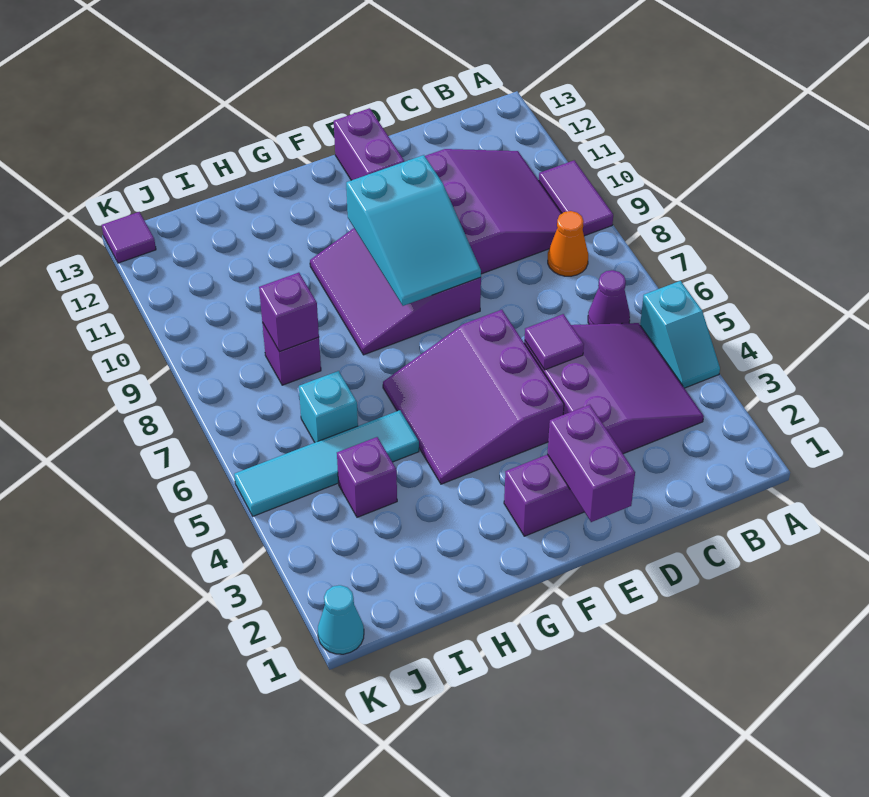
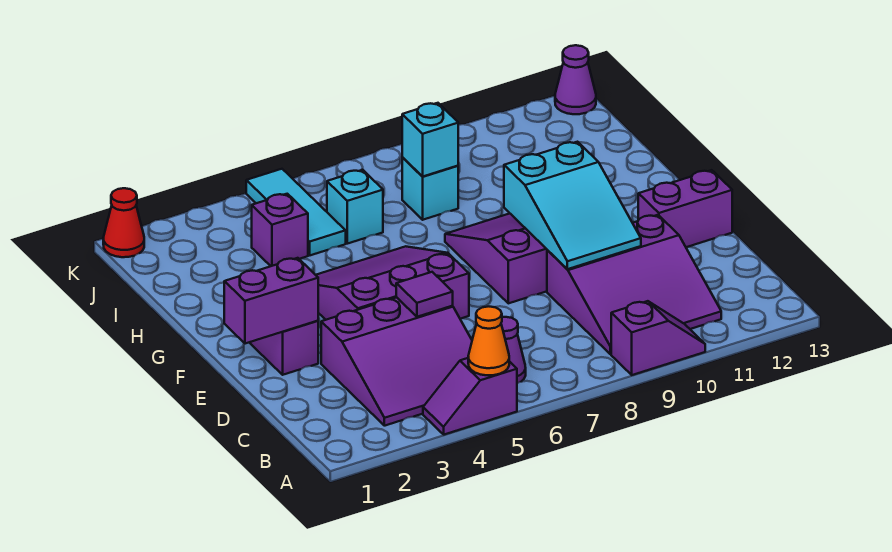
cyan slope A4:A5 level 1 top 5 -> purple slope A4:A5 level 1 top 5
purple tile A9:A10 level 1 -> purple slope A9:A10 level 1 top 9
orange cone B8 level 1 -> orange cone A5 level 2
cyan slope E8:F10 level 2 top 10 -> cyan slope D9:F10 level 2 top F
cyan tile H5:K5 level 1 -> cyan tile I5:K5 level 1
purple brick I8 level 1 -> cyan brick I8 level 1
purple brick I8 level 2 -> cyan brick I8 level 2
cyan cone K1 level 1 -> red cone K1 level 1
purple tile K13 level 1 -> purple cone K13 level 1

